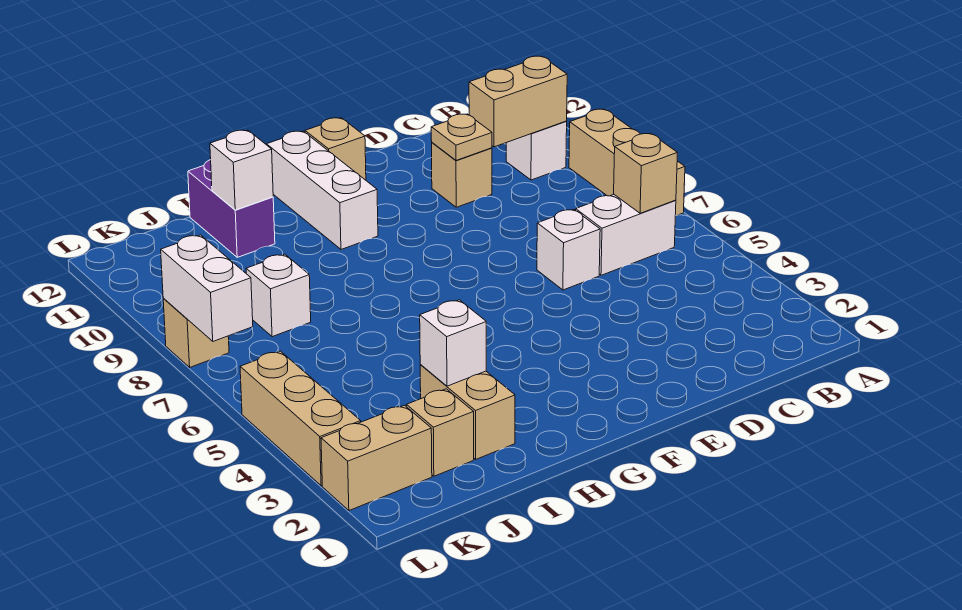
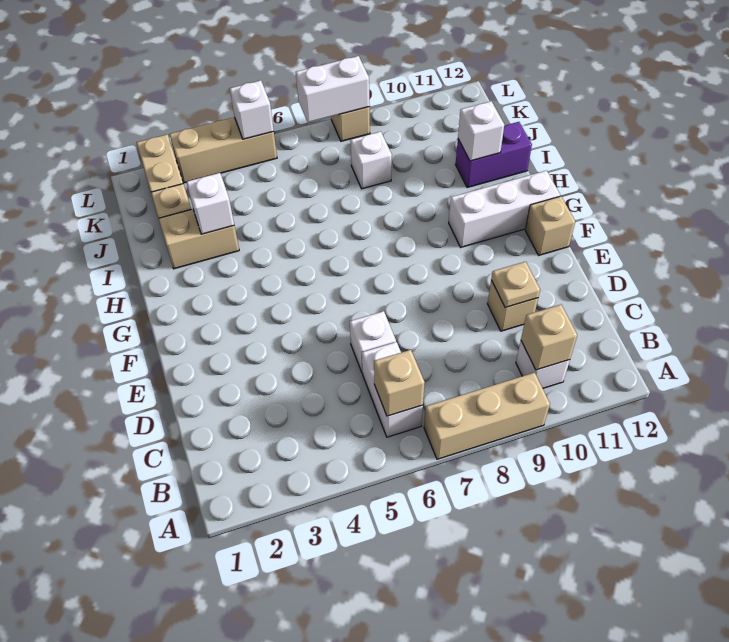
tan brick B10:C10 level 2 -> tan brick B10 level 2
none -> white brick L5 level 2

